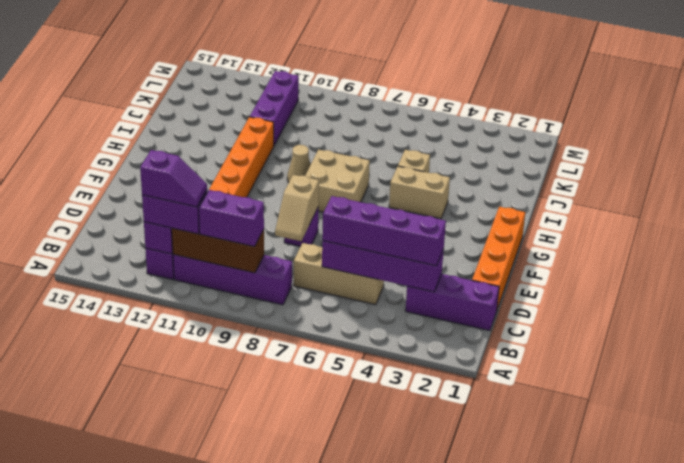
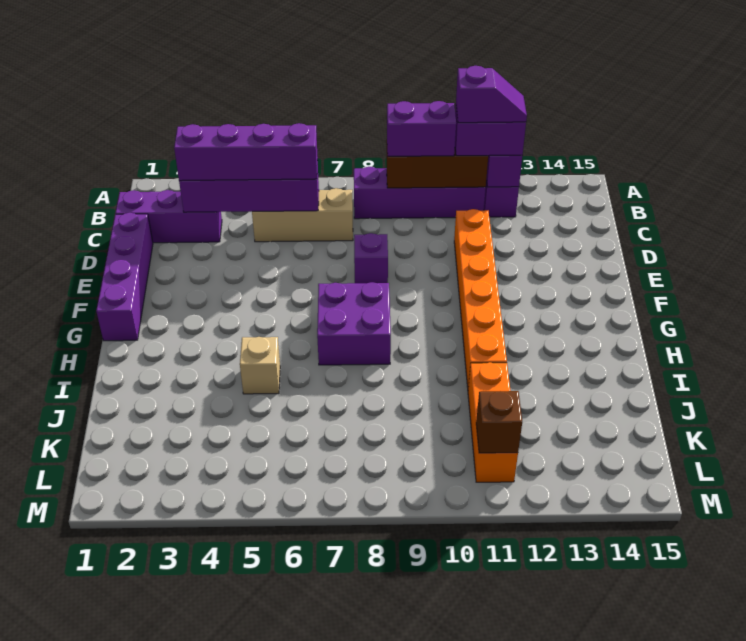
purple slope B11:B12 level 4 top 12 -> purple slope B11:B12 level 4 top 11
orange brick D1:G1 level 1 -> purple brick D1:G1 level 1
tan slope D8:E8 level 2 top E -> none
tan brick G7:H8 level 1 -> purple brick G7:H8 level 1
tan brick H4:H5 level 1 -> none
tan cone H9 level 1 -> none
purple brick J11:L11 level 1 -> orange brick J11:L11 level 1
none -> brown brick L11 level 2

